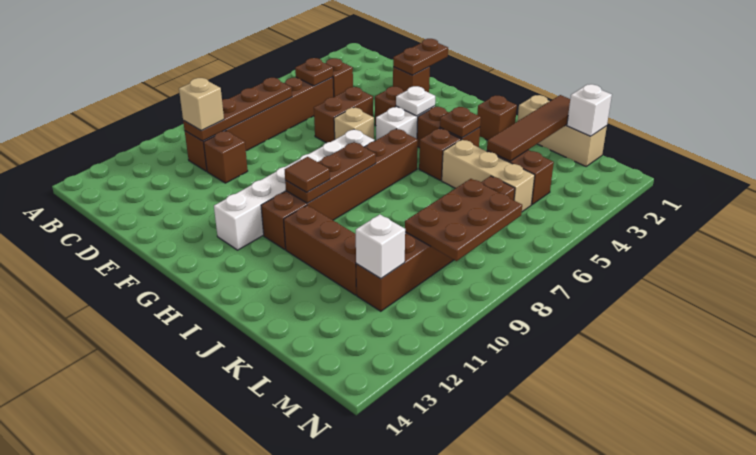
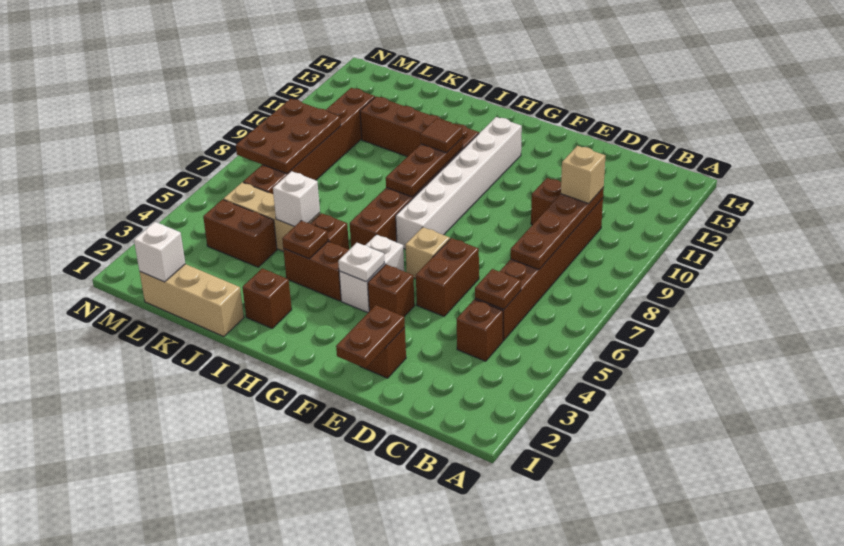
brown tile K1:K4 level 2 -> none
white brick L11 level 2 -> white brick J5 level 2

